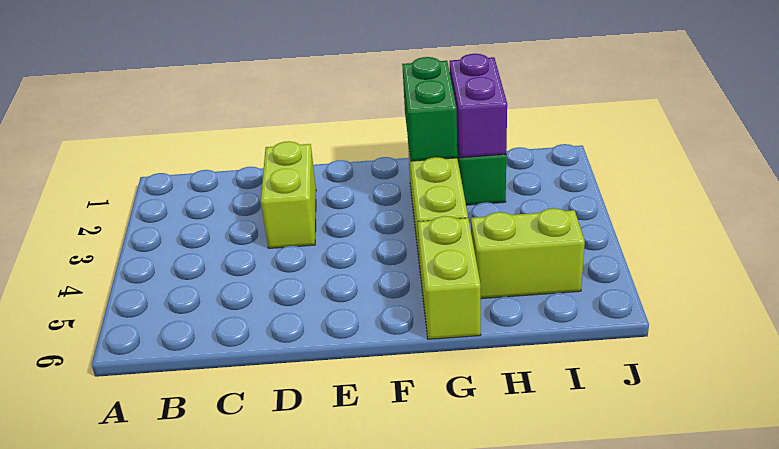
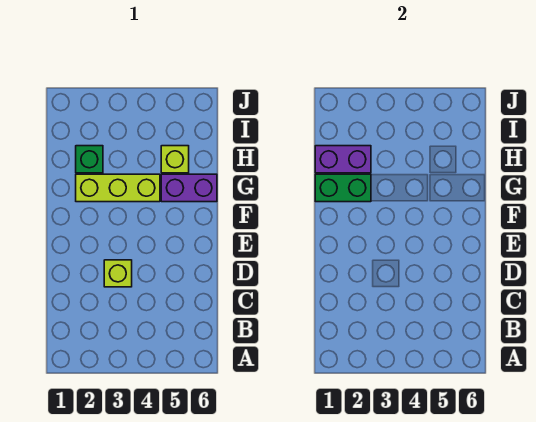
lime brick D2:D3 level 1 -> lime brick D3 level 1
lime brick G5:G6 level 1 -> purple brick G5:G6 level 1
lime brick H5:I5 level 1 -> lime brick H5 level 1

